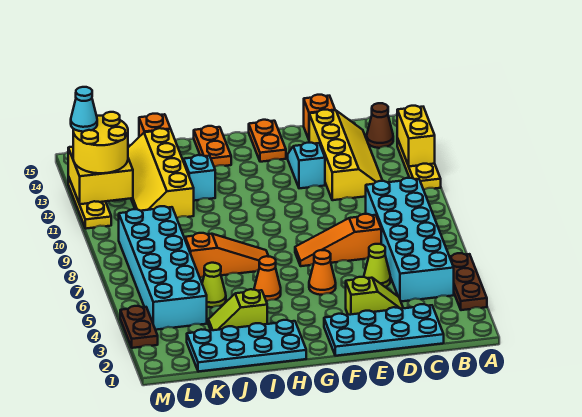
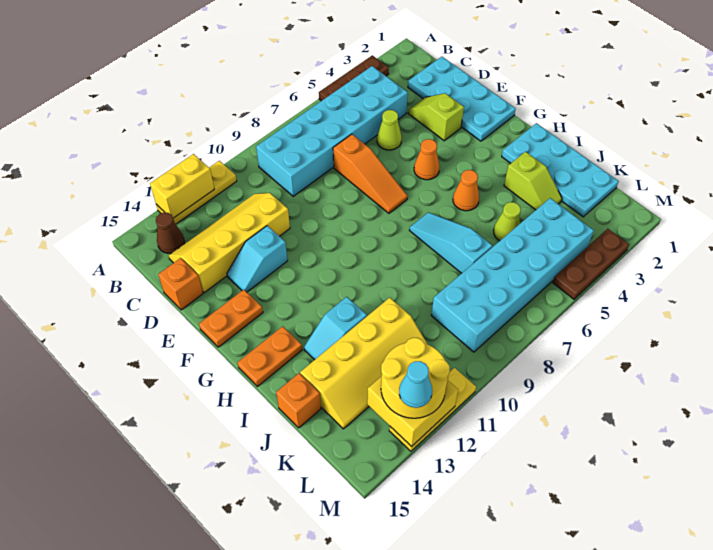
orange slope H7:J7 level 1 top J -> cyan slope H7:J7 level 1 top J
brown plate M3:M4 level 1 -> brown plate M3:M5 level 1

